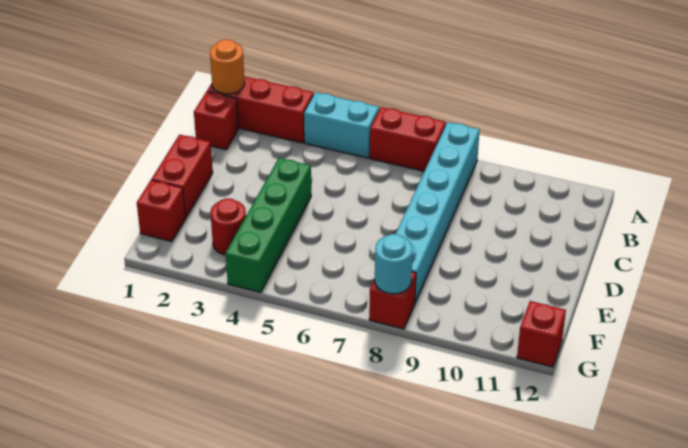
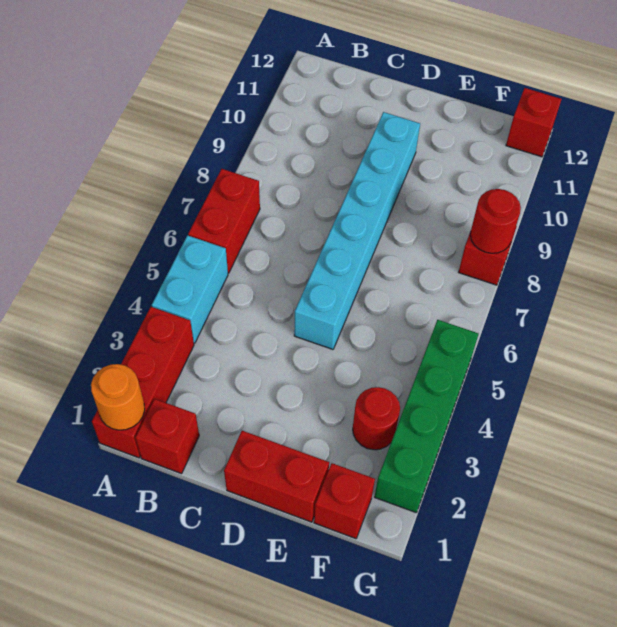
cyan brick A8:F8 level 1 -> cyan brick D5:D10 level 1
green brick D4:G4 level 1 -> green brick G2:G5 level 1
cyan round brick G8 level 2 -> red round brick G8 level 2

